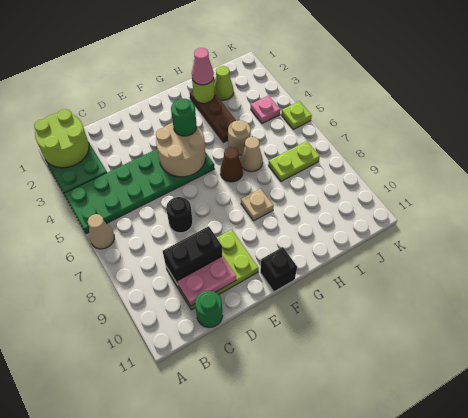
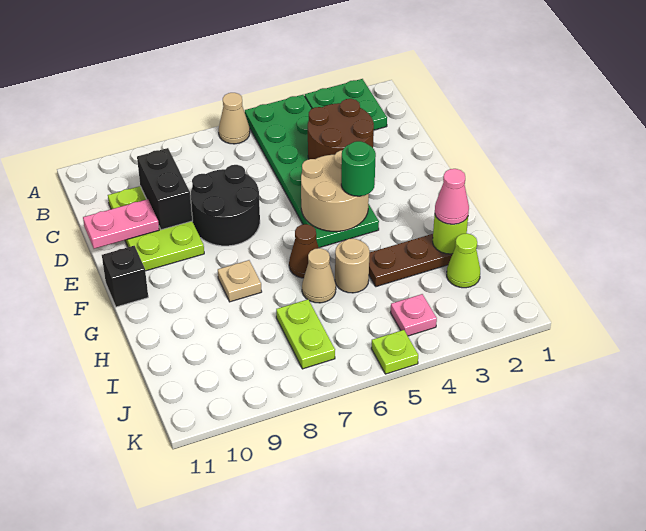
lime round brick A1:B2 level 2 -> none
none -> brown round brick C3:D4 level 2
pink plate C10:D10 level 2 -> pink plate D10:D11 level 2
green round brick C11 level 1 -> none
black round brick D7 level 1 -> black round brick D7:E8 level 1

